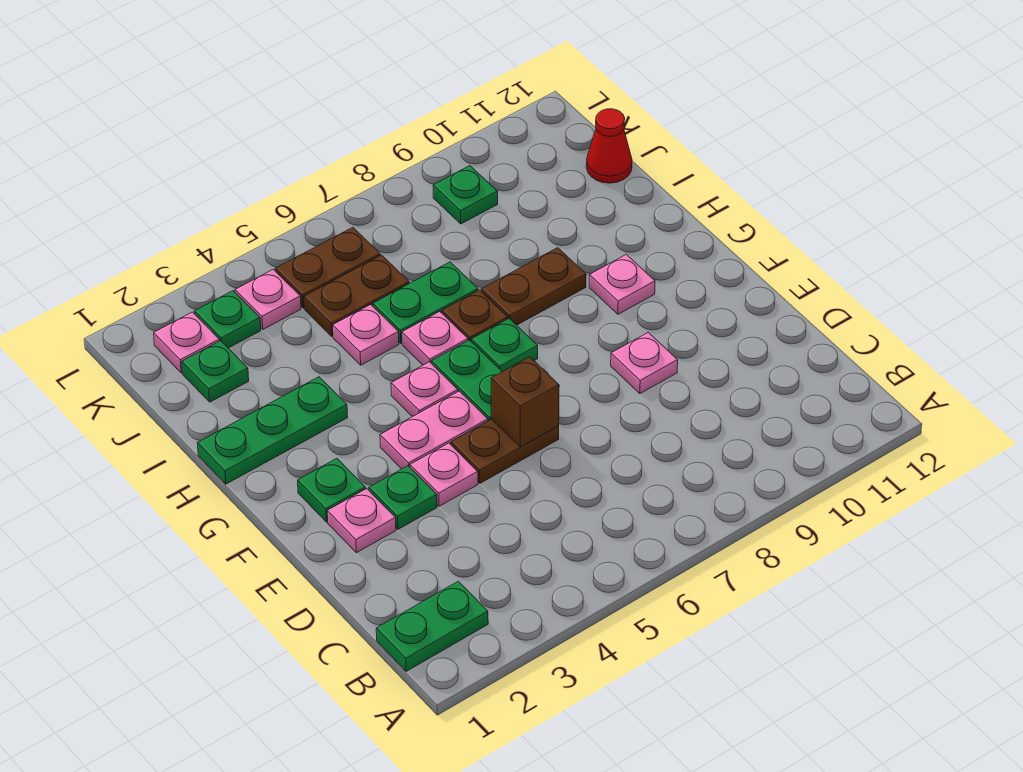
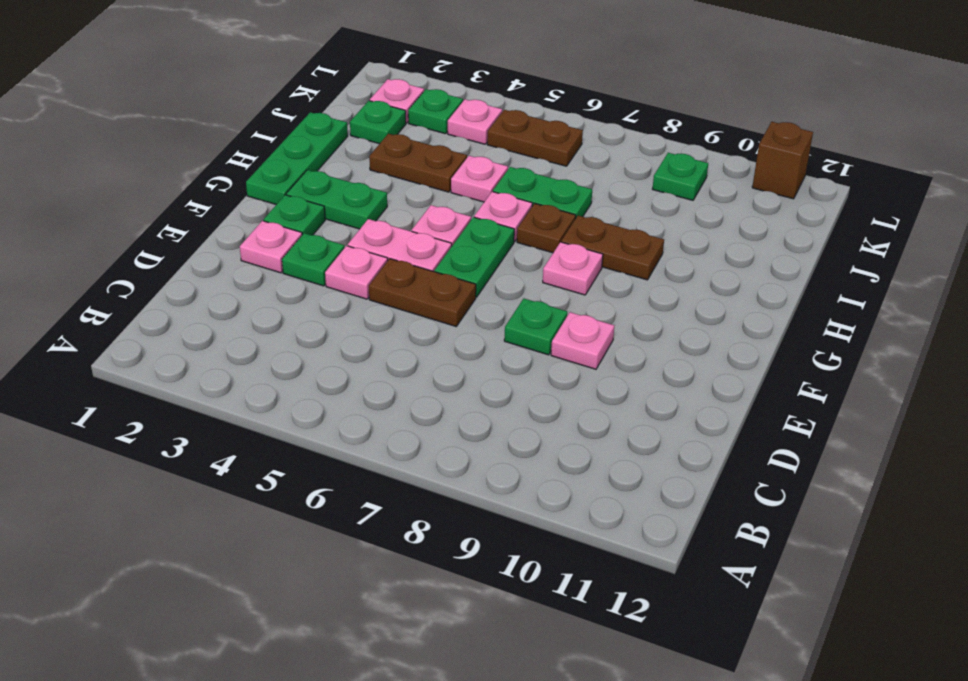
green plate B1:B2 level 1 -> green plate G2:G3 level 1
brown brick E6 level 2 -> brown brick L11 level 1
green plate G7 level 1 -> green plate E8 level 1
pink plate G10 level 1 -> pink plate G8 level 1
green plate H1:H3 level 1 -> green plate G1:I1 level 1
brown plate J5:J6 level 1 -> brown plate I3:I4 level 1
red cone J12 level 1 -> none

